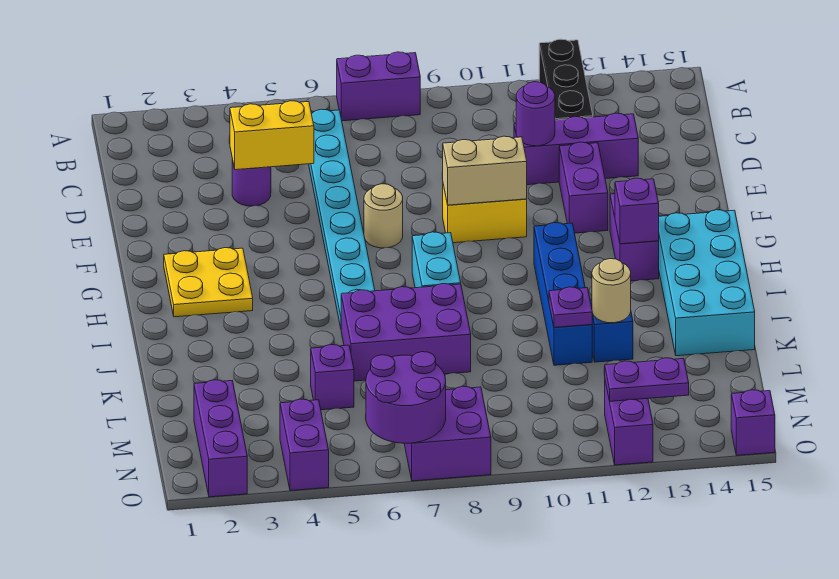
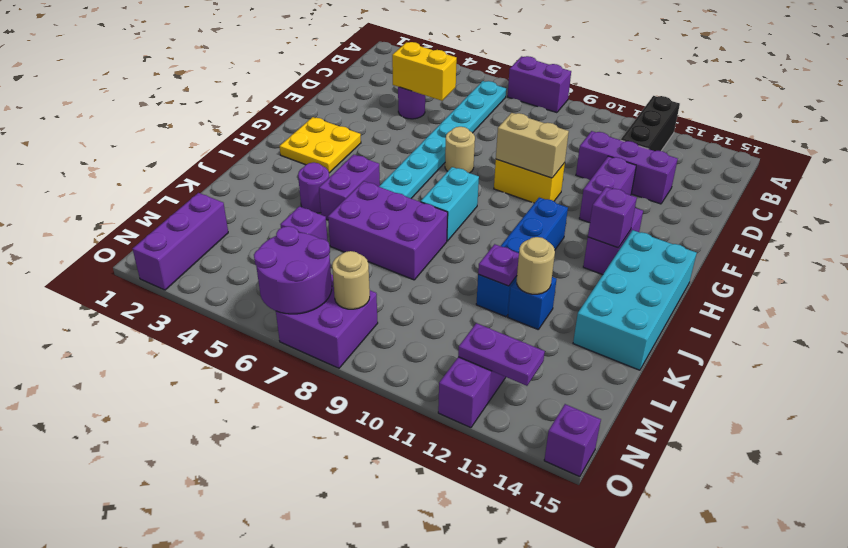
purple round brick D11 level 2 -> purple round brick J4 level 1
purple brick N4:O4 level 1 -> purple brick I5:J5 level 1
none -> tan round brick N8 level 2

